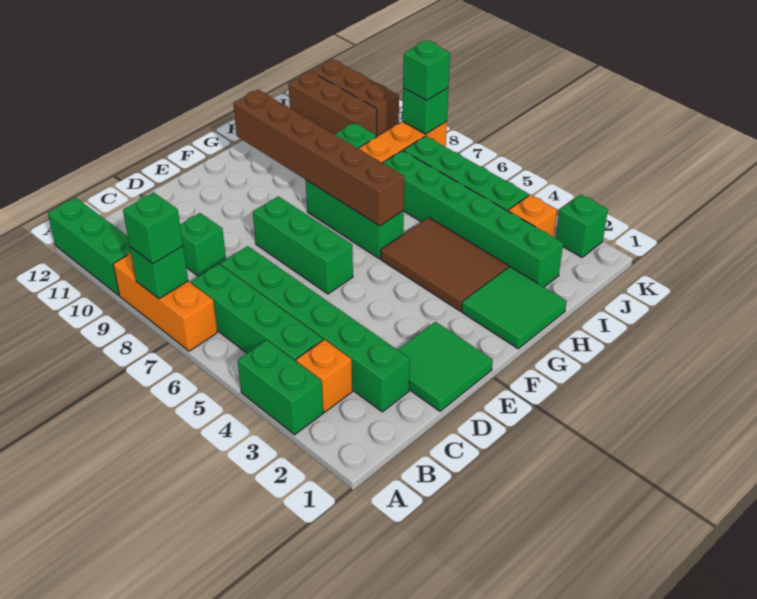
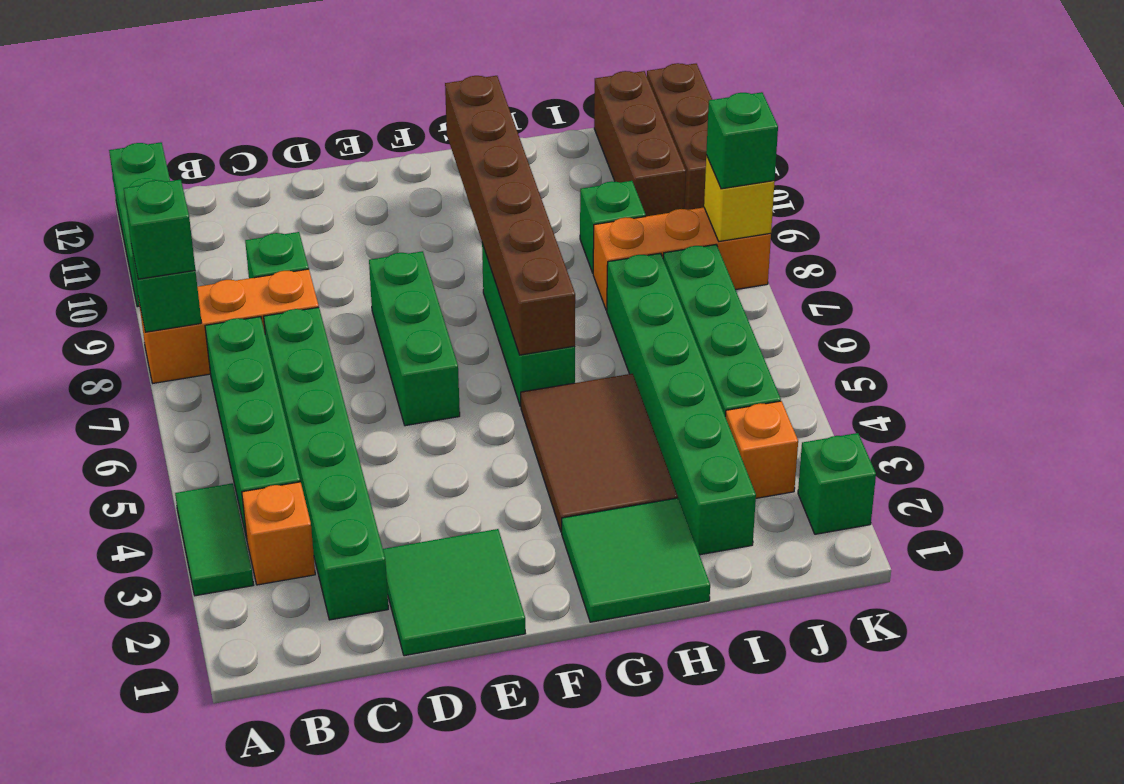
green brick A3:A4 level 1 -> green tile A3:A4 level 1
orange brick A7:A9 level 1 -> orange brick A8:C8 level 1
green brick K8 level 2 -> yellow brick K8 level 2

